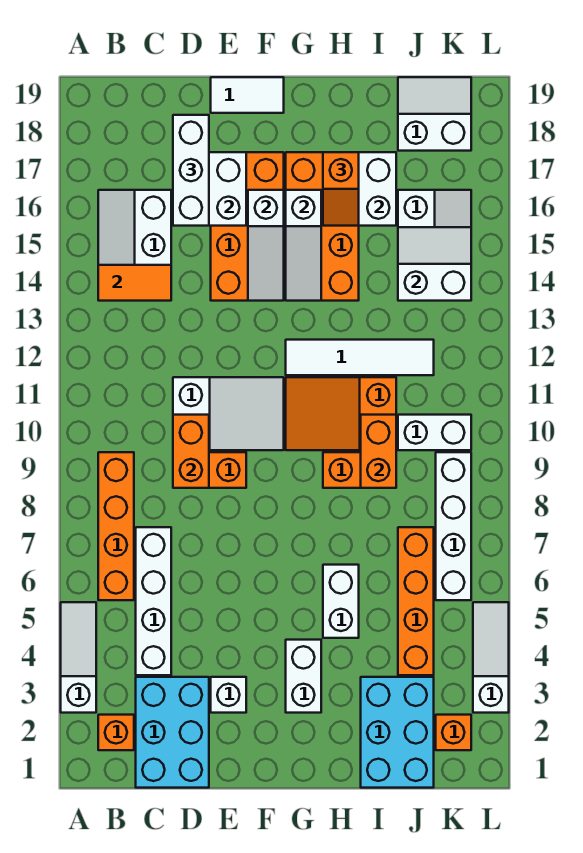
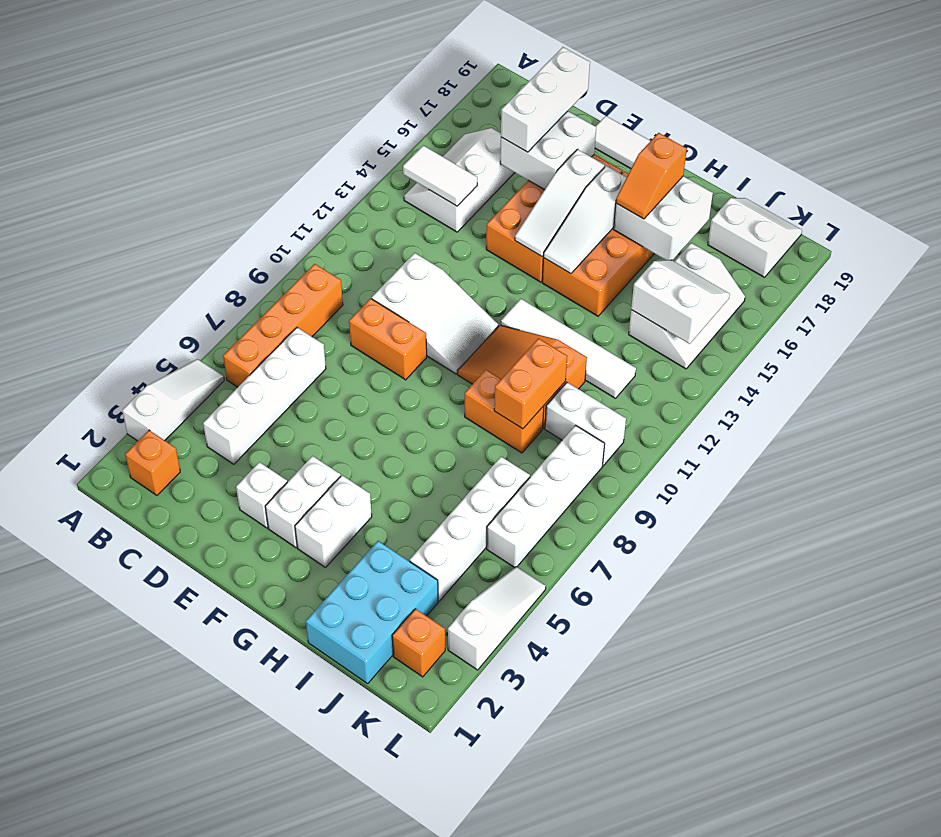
orange tile B14:C14 level 2 -> white tile B14:C14 level 2
cyan brick C1:D3 level 1 -> none
orange brick D9:D10 level 2 -> none
white brick H5:H6 level 1 -> white brick F3:F4 level 1
orange brick J4:J7 level 1 -> white brick J4:J7 level 1

